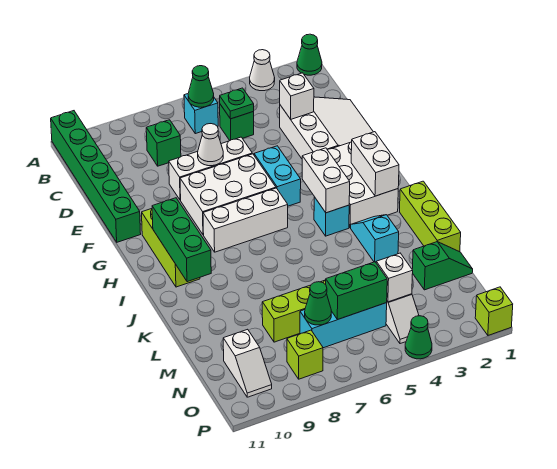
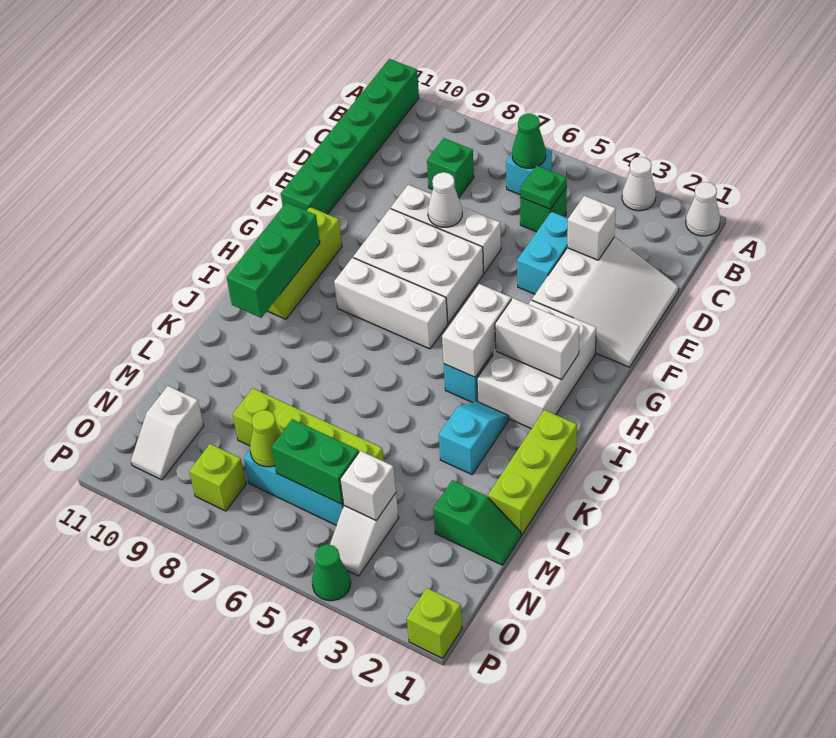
green cone A1 level 1 -> white cone A1 level 1
cyan brick F5:G5 level 1 -> cyan brick D4:E4 level 1
white brick H2:I2 level 2 -> white brick H2:H3 level 2
green cone N7 level 2 -> lime cone N7 level 2

